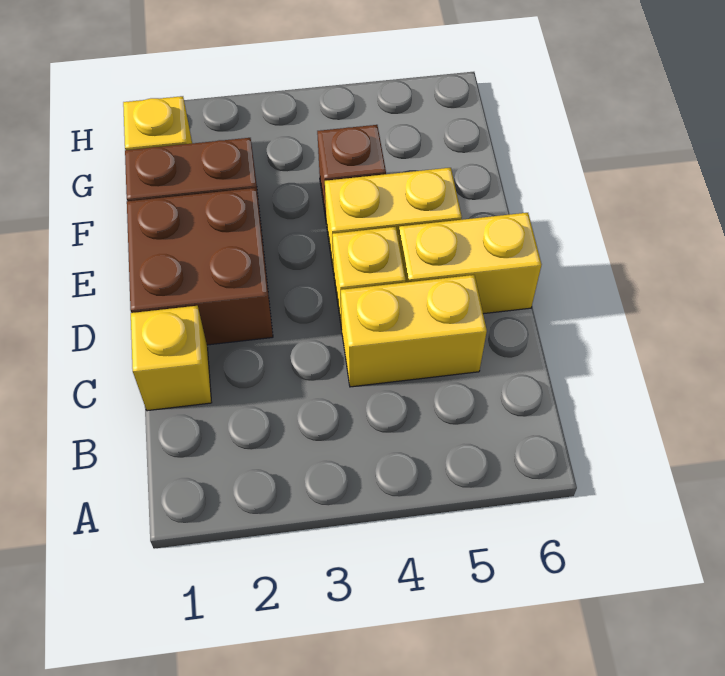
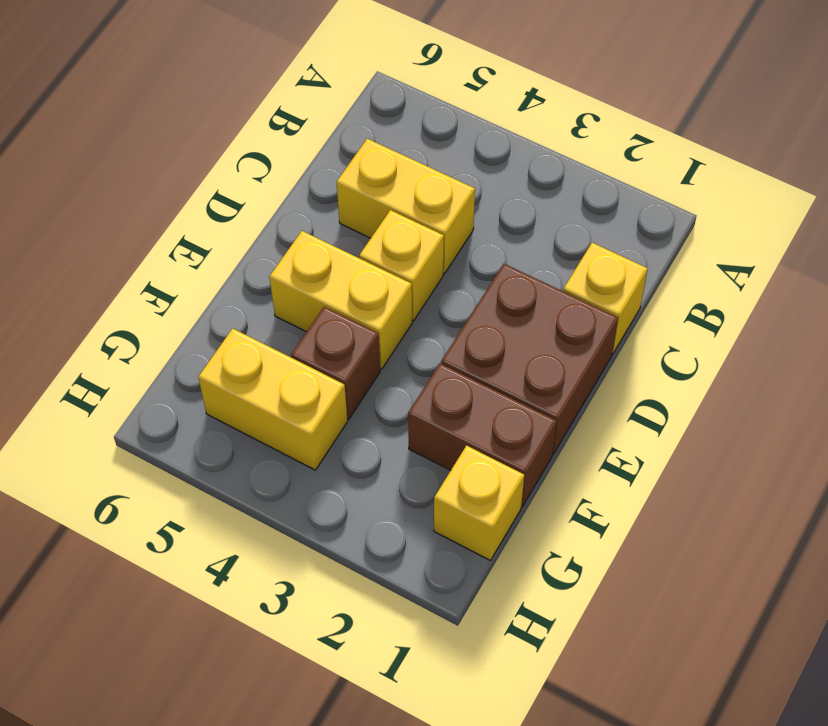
yellow brick D5:D6 level 1 -> yellow brick G4:G5 level 1

